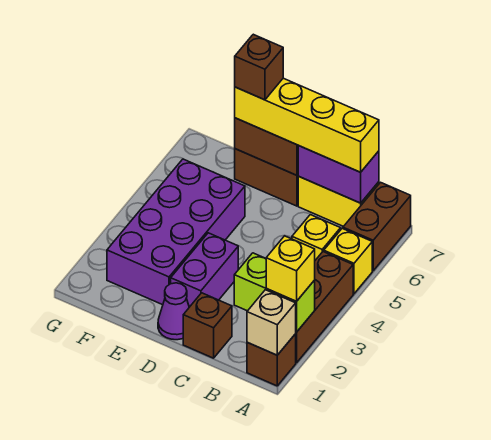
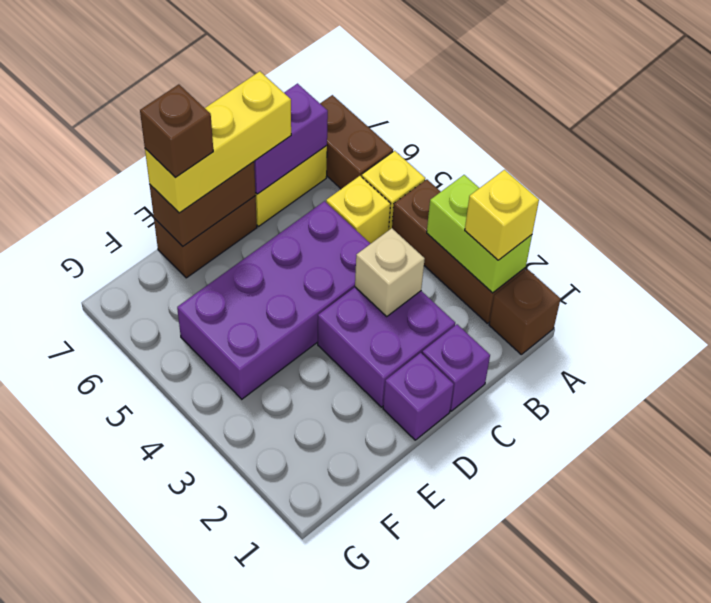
tan brick A1 level 2 -> tan brick C3 level 2
lime brick A2:B2 level 2 -> lime brick A2:A3 level 2
yellow brick B7:E7 level 3 -> yellow brick C7:E7 level 3
brown brick C1 level 1 -> purple brick C1 level 1
purple cone D1 level 1 -> purple brick D1 level 1
purple brick D2:D3 level 1 -> purple brick C2:D3 level 1
purple brick E2:F5 level 1 -> purple brick C4:F5 level 1

